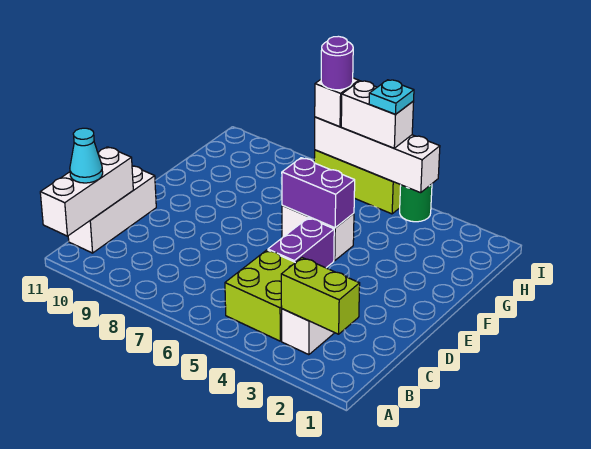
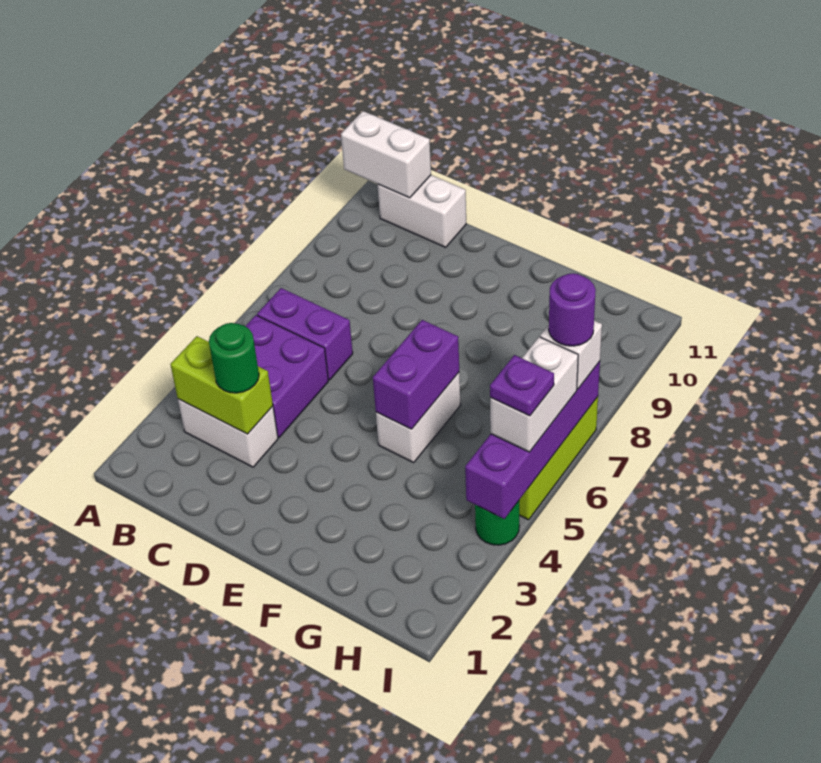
white brick A11:C11 level 2 -> white brick A11:B11 level 2
lime brick B2:B3 level 2 -> lime brick B3:C3 level 2
lime brick B4:C5 level 1 -> purple brick B4:C5 level 1
white brick B11:D11 level 1 -> white brick B11:C11 level 1
cyan cone B11 level 3 -> none
none -> green round brick C3 level 3
purple brick D5:E5 level 1 -> purple brick B6:C6 level 1
white brick I4:I7 level 2 -> purple brick I4:I7 level 2
cyan plate I5 level 4 -> purple plate I5 level 4

